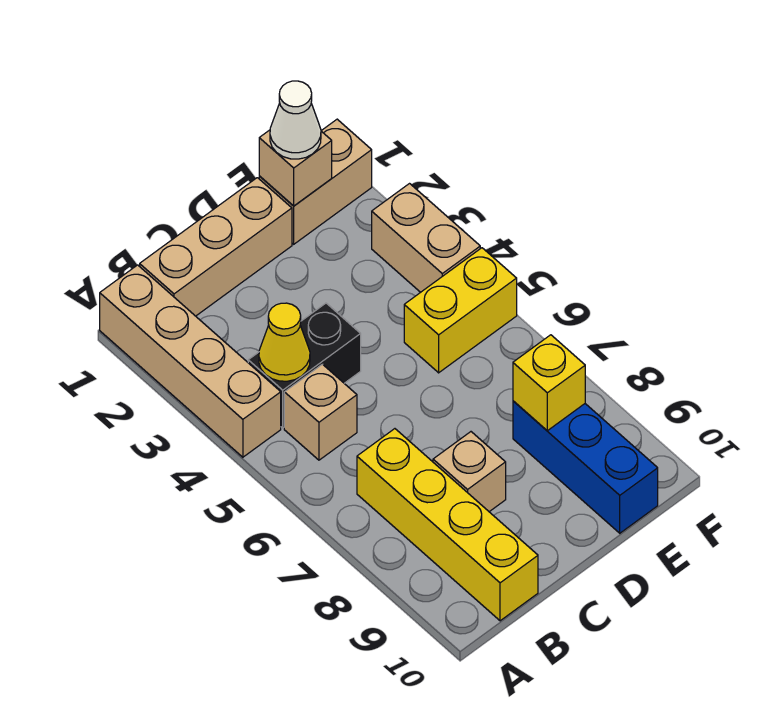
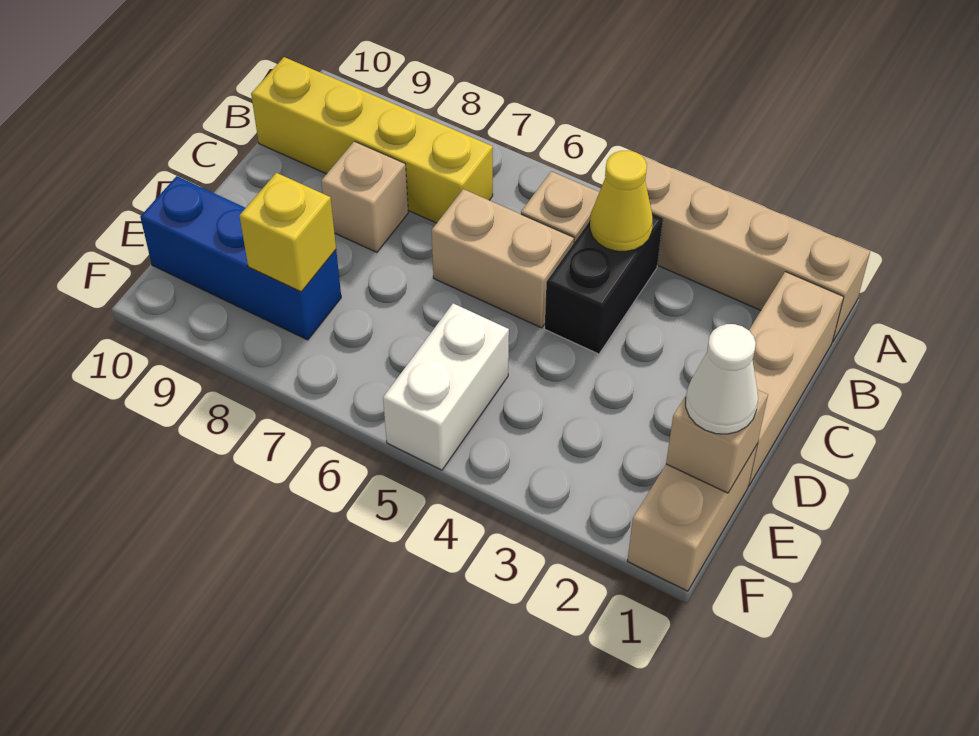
yellow brick E5:F5 level 1 -> white brick E5:F5 level 1
tan brick F3:F4 level 1 -> tan brick C5:C6 level 1

